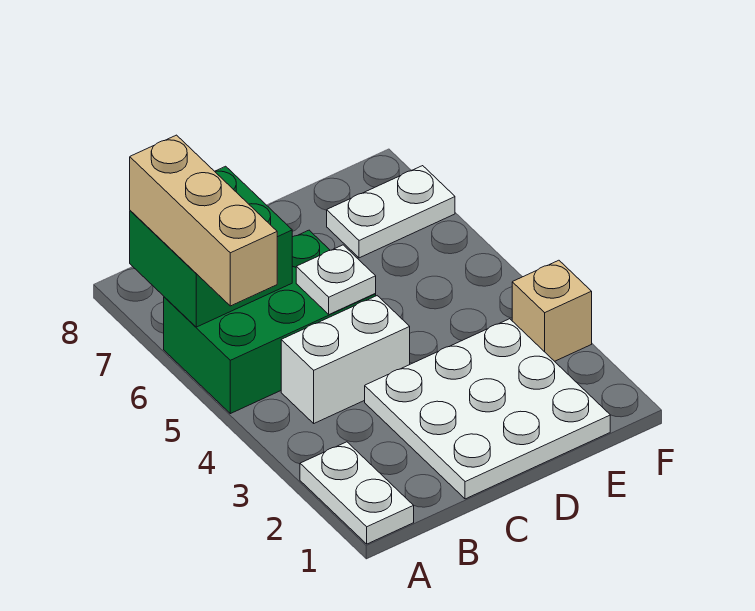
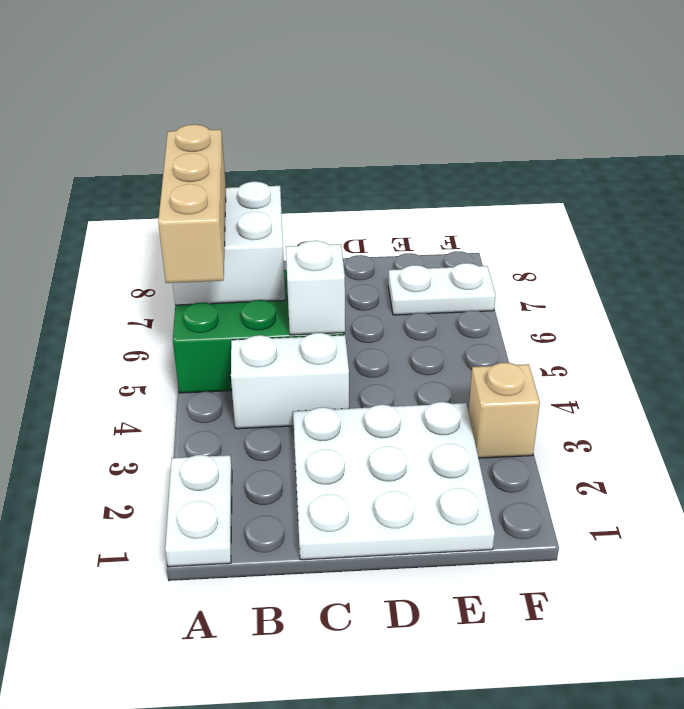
green brick A6:B7 level 2 -> white brick A6:B7 level 2
white plate C5 level 2 -> white brick C5 level 2

